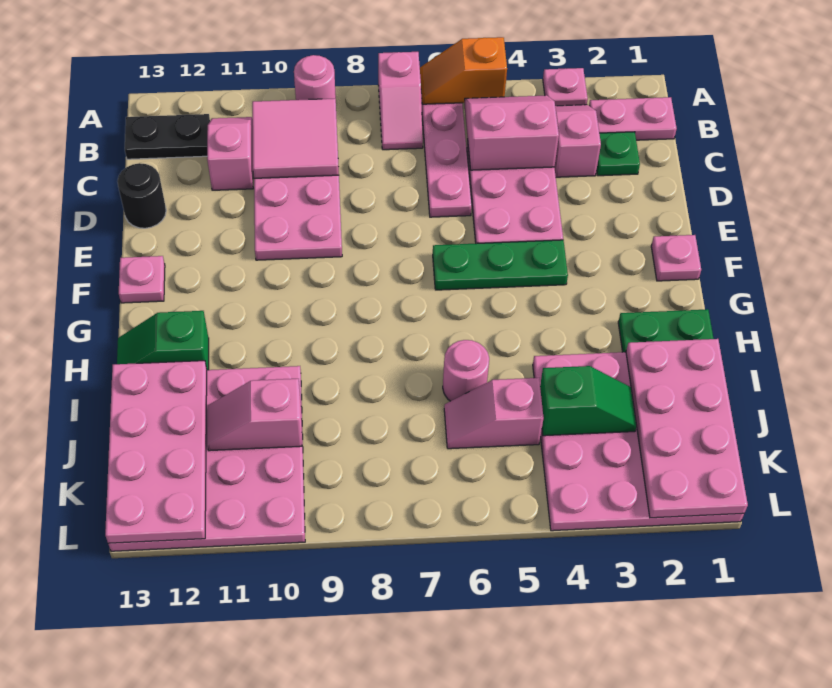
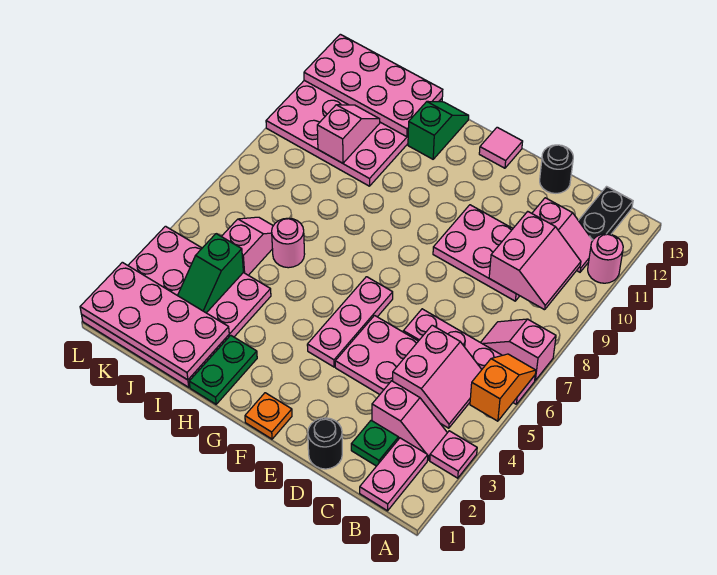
pink round brick A9 level 1 -> pink round brick A11 level 1
pink tile B9:C10 level 2 -> pink slope B9:C10 level 2 top C
none -> black round brick D1 level 1
pink plate F1 level 1 -> orange plate F1 level 1
green plate F4:F6 level 1 -> pink plate F4:F6 level 1
pink plate F13 level 1 -> pink tile F13 level 1

